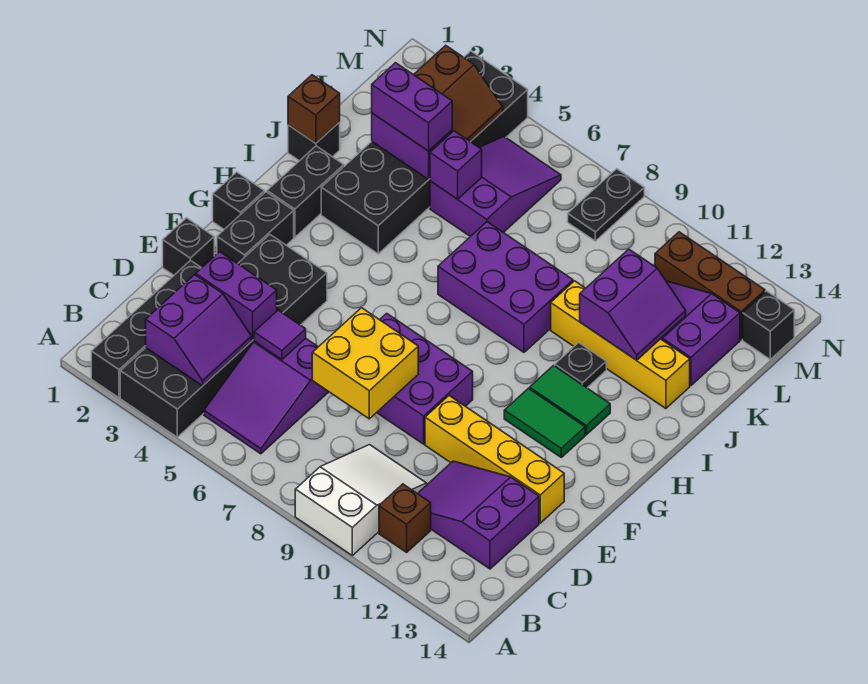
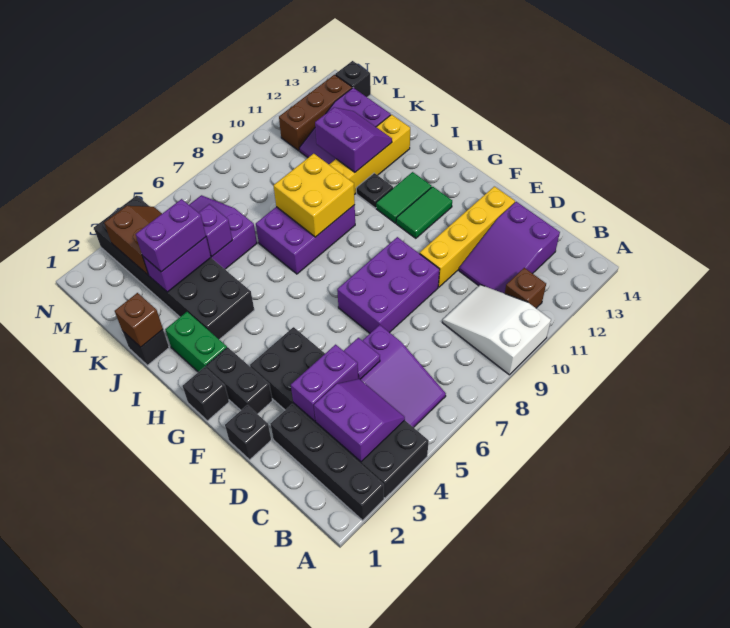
yellow brick D7:E8 level 2 -> yellow brick I8:J9 level 2
black brick H2:I2 level 1 -> green brick H2:I2 level 1
black plate M8:N8 level 1 -> none

